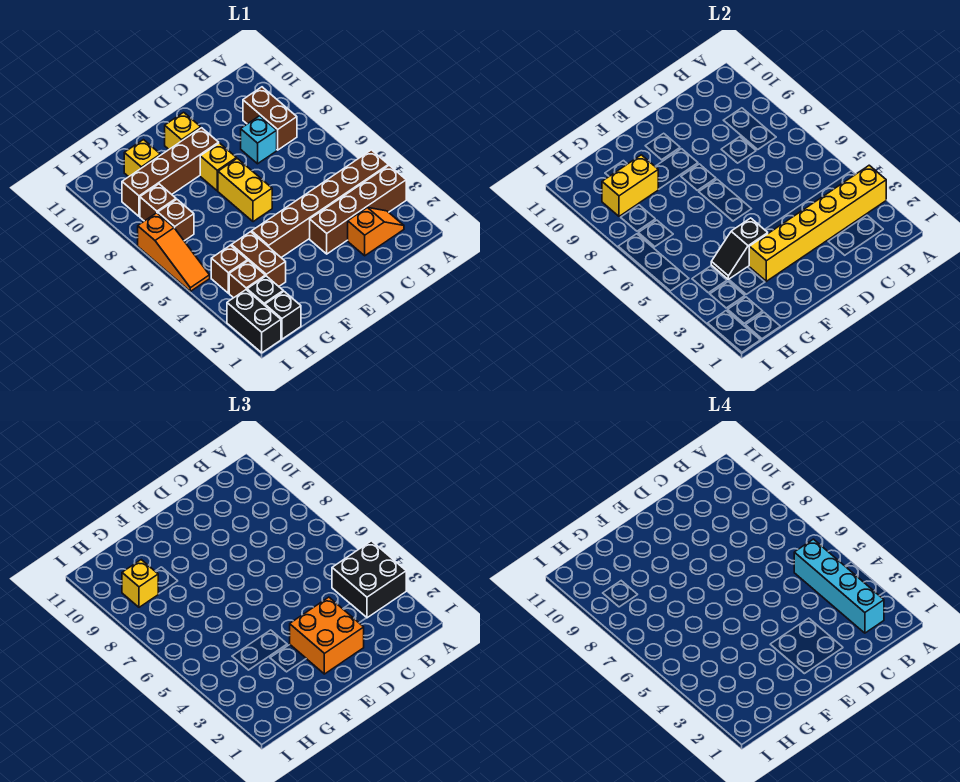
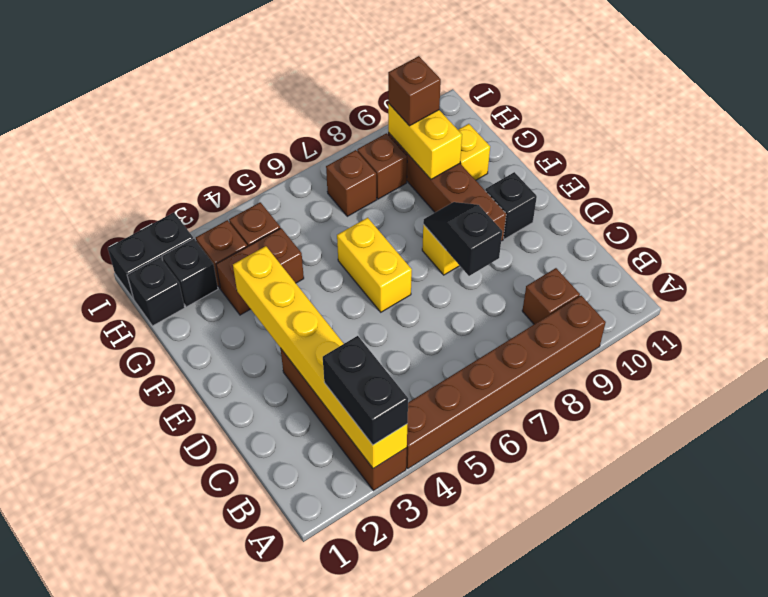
black brick A3:B4 level 3 -> black brick A3:B3 level 3
brown brick A4:F4 level 1 -> brown brick A4:A9 level 1
orange slope B2:C2 level 1 top C -> none
cyan brick B2:B5 level 4 -> none
brown brick B8:B9 level 1 -> brown brick B9 level 1
cyan brick C8 level 1 -> none
orange brick D2:E3 level 3 -> none
yellow brick E6:E7 level 1 -> yellow brick E6:F6 level 1
yellow brick E10 level 1 -> black brick E10 level 1
black slope F4:G4 level 2 top F -> black slope D8:E8 level 2 top D
yellow brick H9 level 3 -> brown brick H9 level 3
orange slope I5:I7 level 1 top 7 -> none

